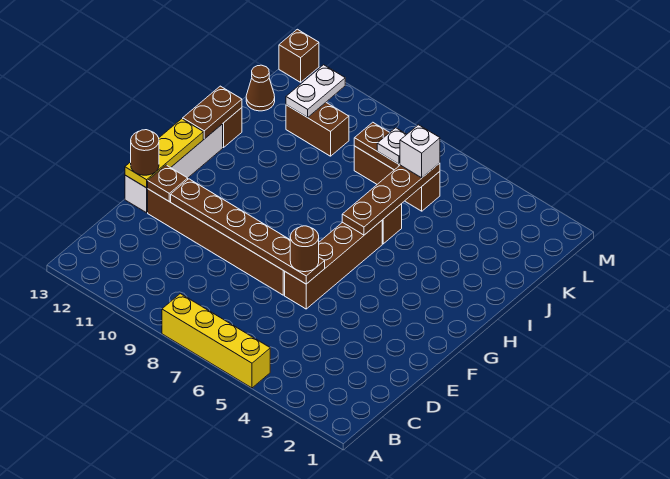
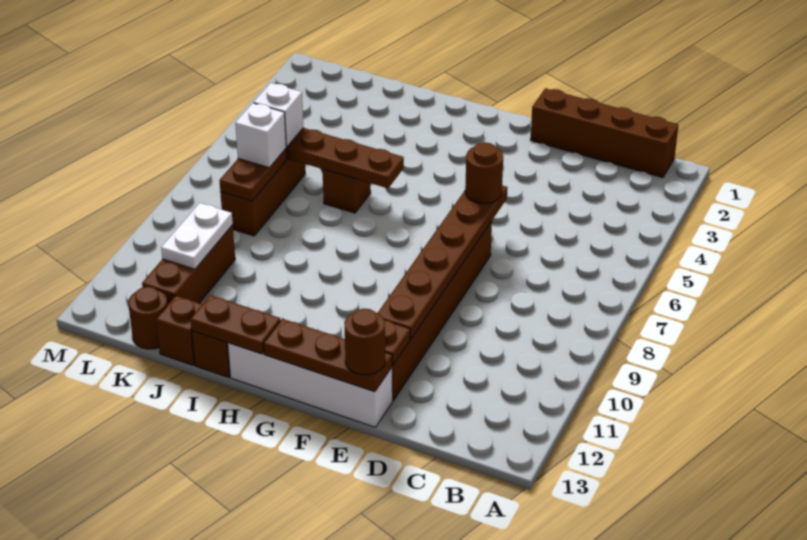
yellow brick A5:A8 level 1 -> none
brown brick E6:H6 level 1 -> brown brick B1:E1 level 1
yellow plate E13:G13 level 2 -> brown plate E13:G13 level 2
white plate K7 level 3 -> white brick K7 level 3
brown brick K10:K11 level 1 -> brown brick K10:K12 level 1
white plate K11:L11 level 2 -> white plate K10:K11 level 2
brown cone K13 level 1 -> brown round brick K13 level 1
brown brick M13 level 1 -> brown brick J13 level 1

